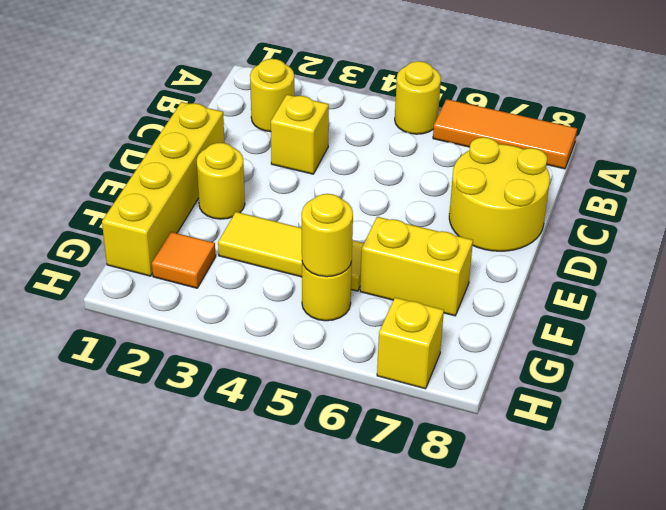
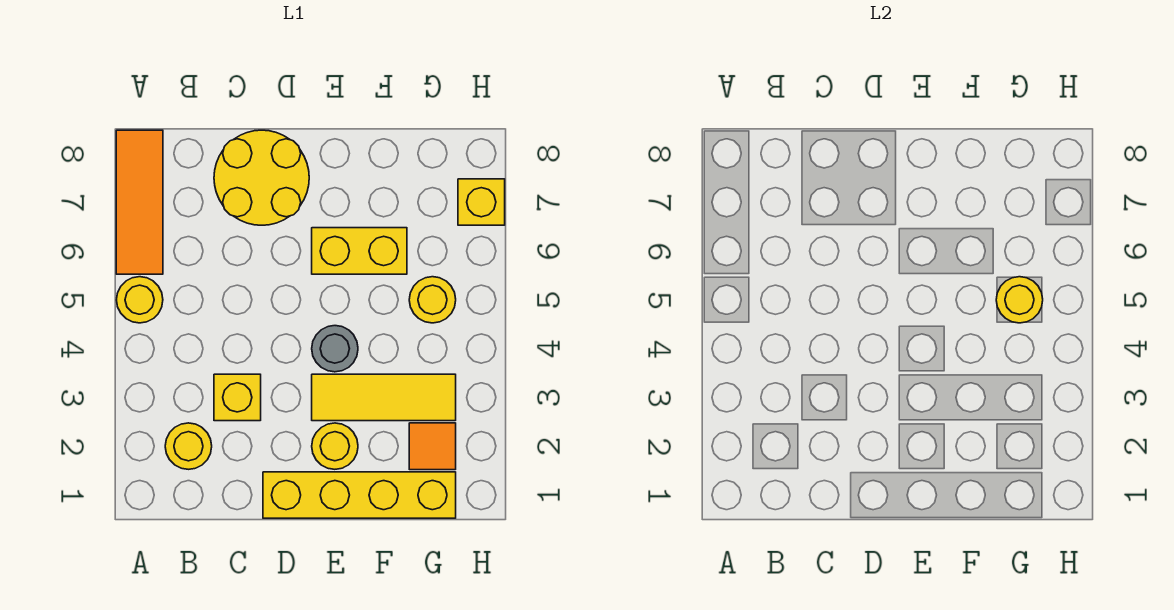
none -> grey round brick E4 level 1
yellow tile F3:F5 level 1 -> yellow tile E3:G3 level 1
yellow brick F6:F7 level 1 -> yellow brick E6:F6 level 1

